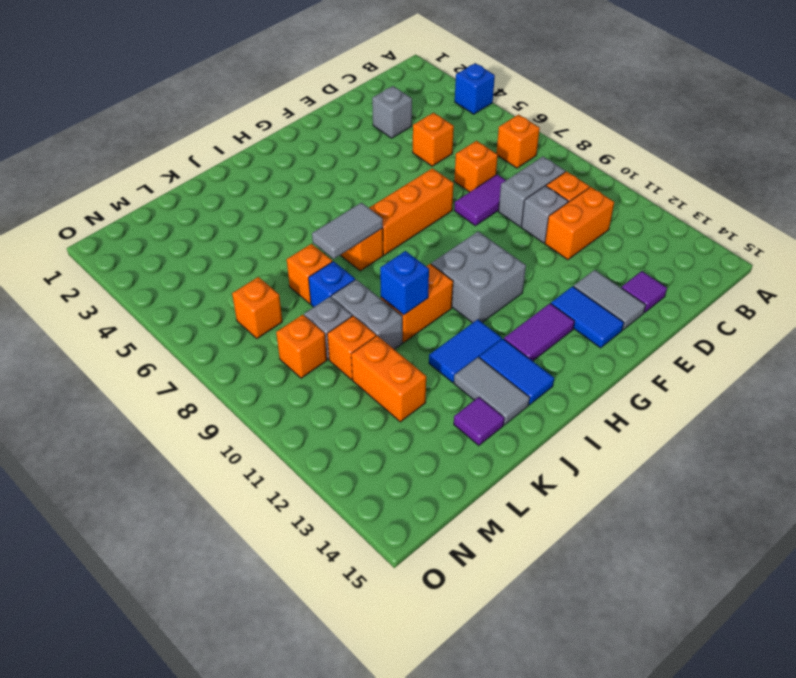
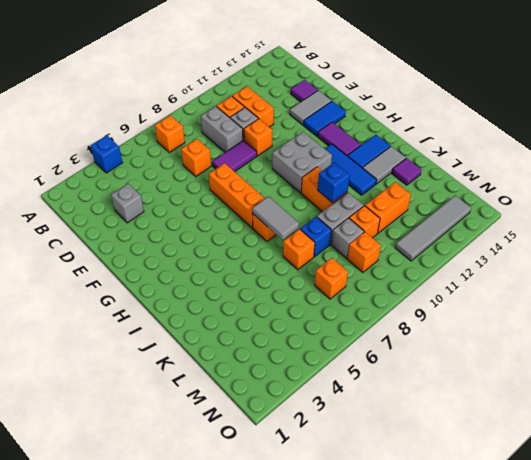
orange brick D5 level 1 -> orange brick E10 level 1
purple tile D8:E8 level 1 -> purple tile E8:E9 level 1
blue tile I12:J12 level 1 -> blue tile H12:J12 level 1
none -> grey tile N11:N14 level 1

